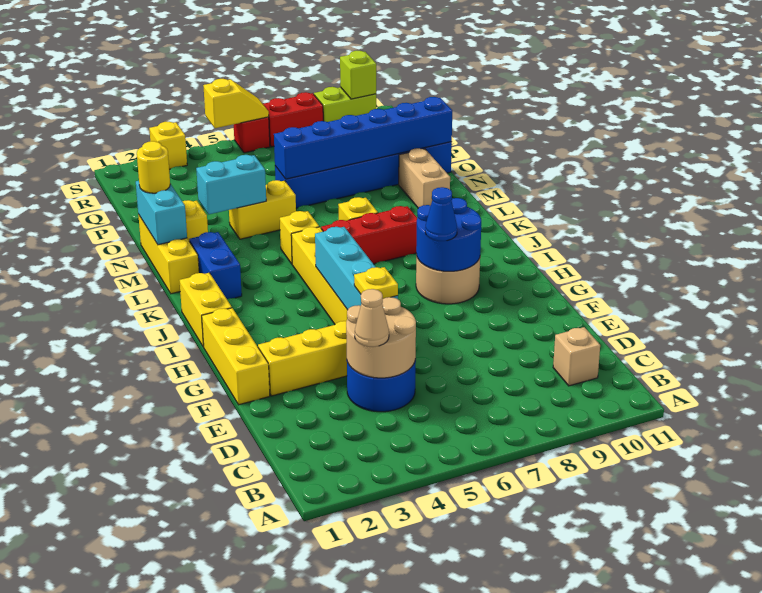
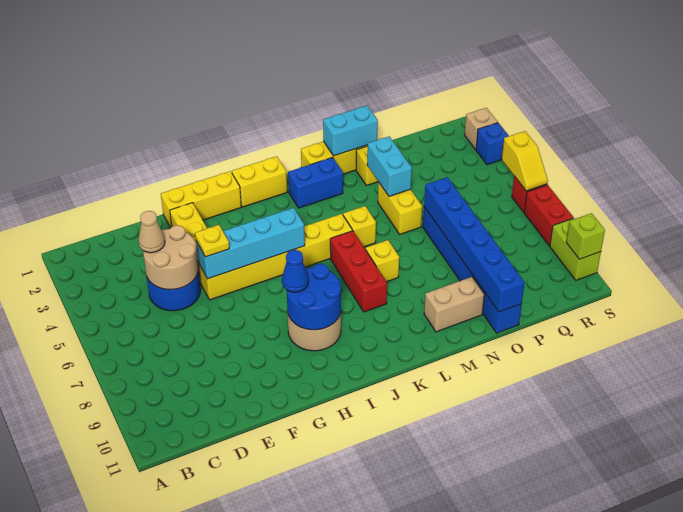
tan brick C10 level 1 -> tan brick S2 level 1
yellow round brick N1 level 3 -> none
yellow brick S3 level 1 -> blue brick S3 level 1

